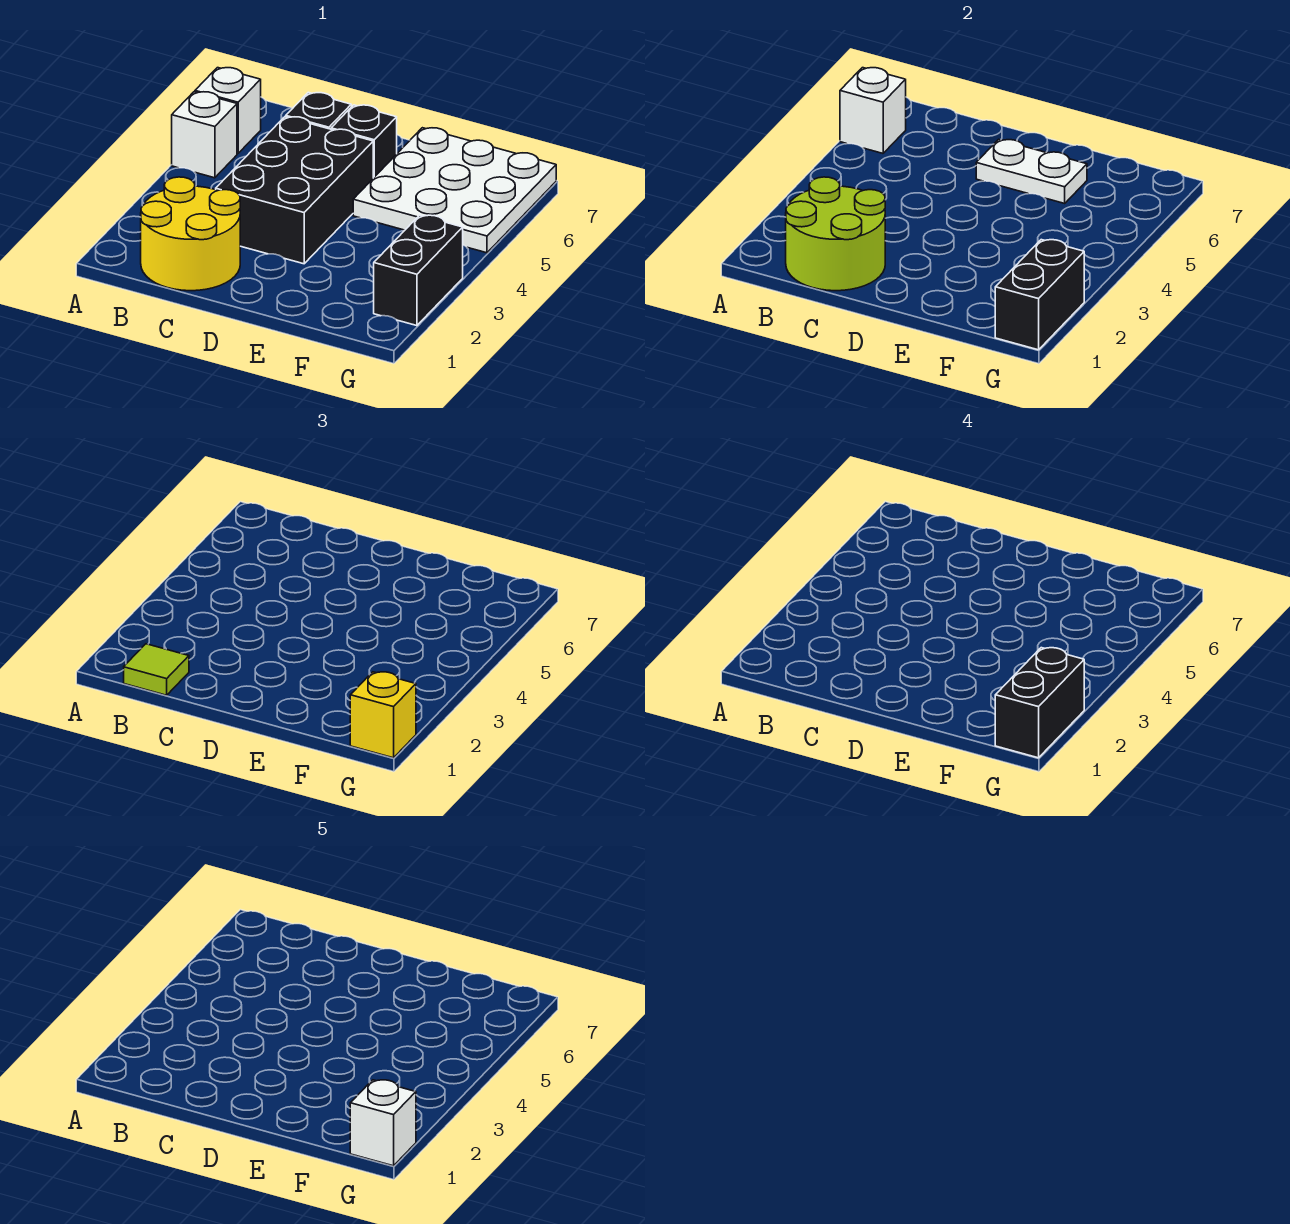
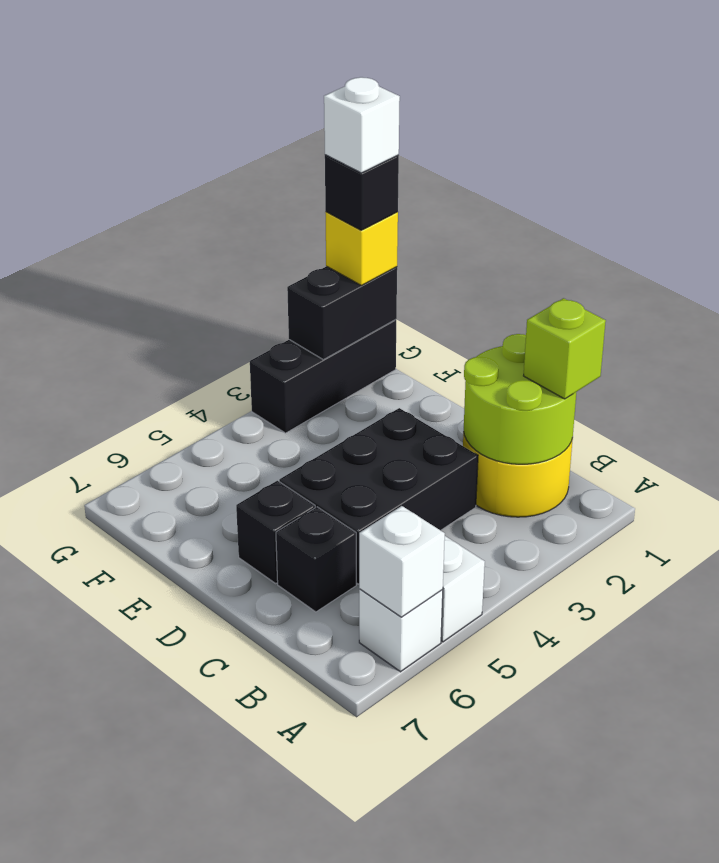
lime tile B1 level 3 -> lime brick B1 level 3
white plate D6:E6 level 2 -> none
white plate E5:G7 level 1 -> none
black brick G1:G2 level 4 -> black brick G1 level 4
black brick G2:G3 level 1 -> black brick G1:G3 level 1

